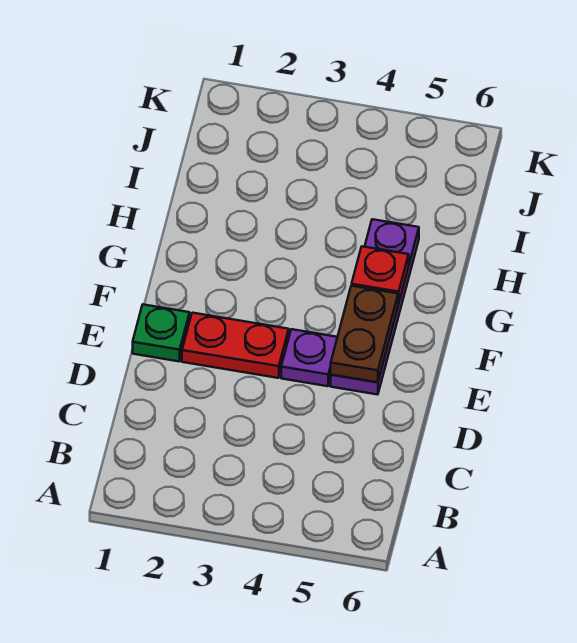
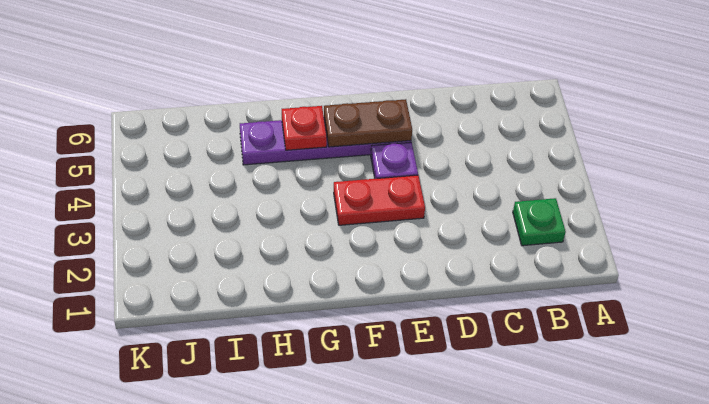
green plate E1 level 1 -> green plate B2 level 1
red plate E2:E3 level 1 -> red plate E3:F3 level 1

